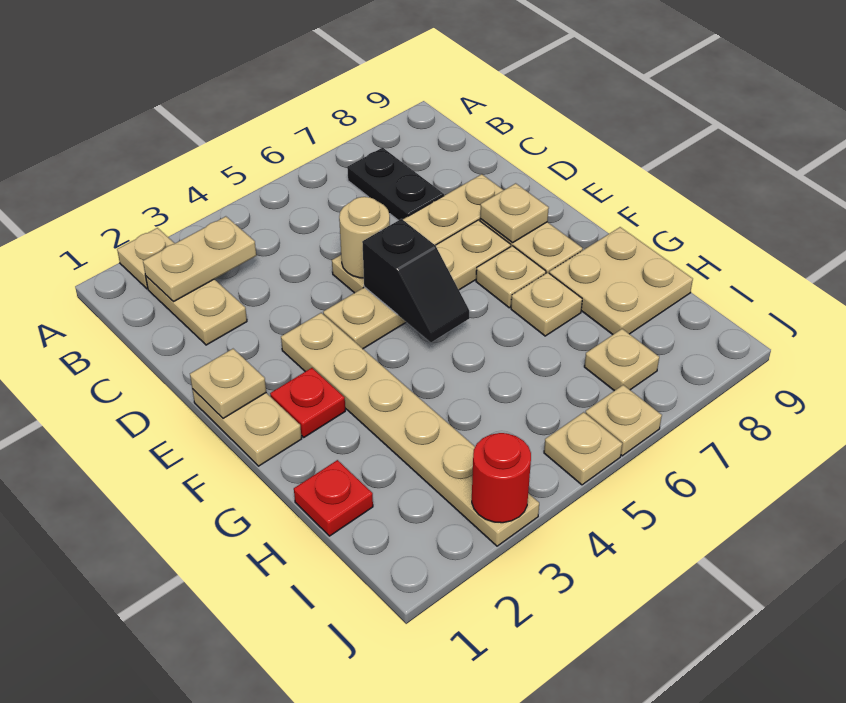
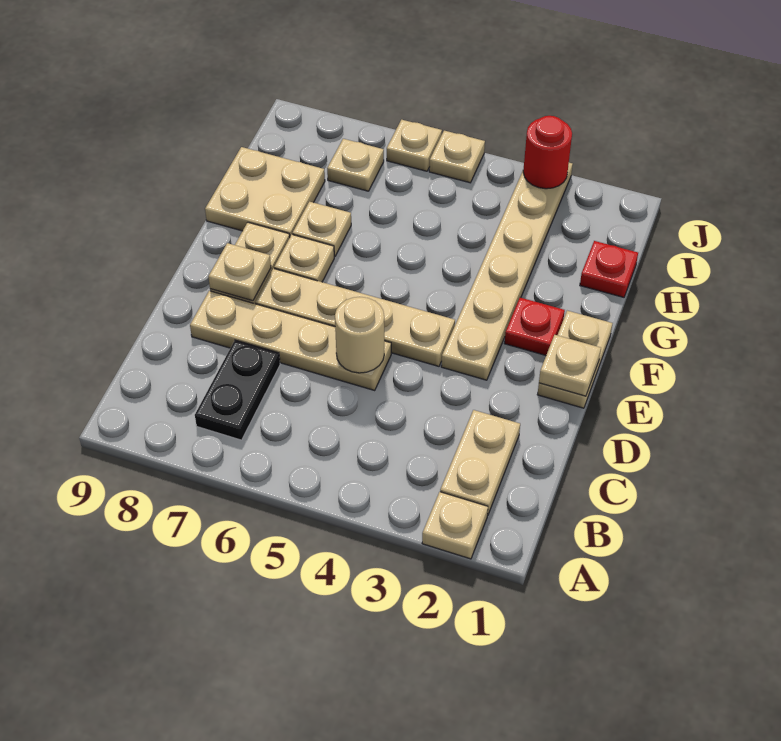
tan plate B2:B3 level 2 -> none
black slope E5:F5 level 2 top E -> none

